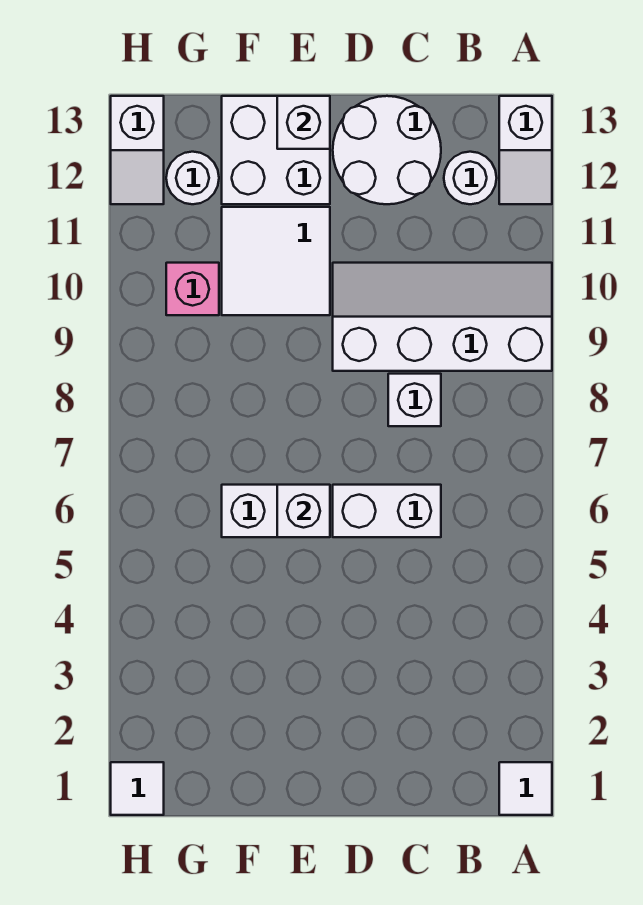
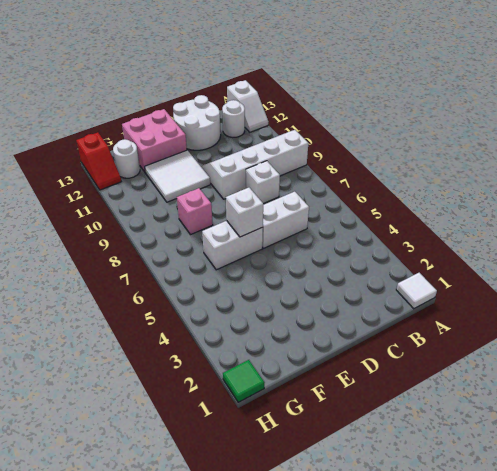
white brick E12:F13 level 1 -> pink brick E12:F13 level 1
white brick E13 level 2 -> none
pink brick G10 level 1 -> pink brick F8 level 1
white tile H1 level 1 -> green tile H1 level 1
white slope H12:H13 level 1 top 13 -> red slope H12:H13 level 1 top 13

